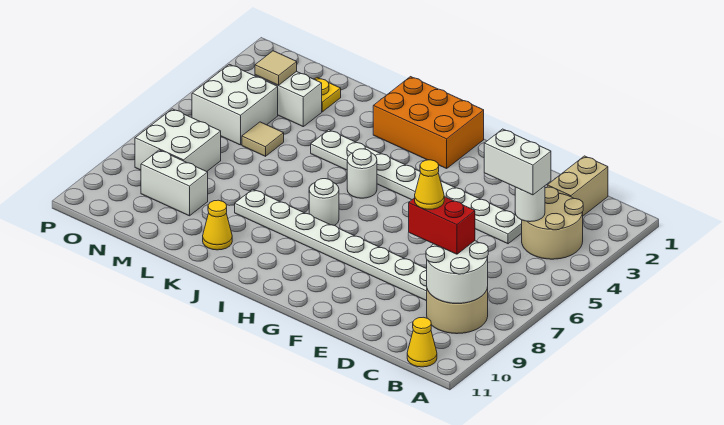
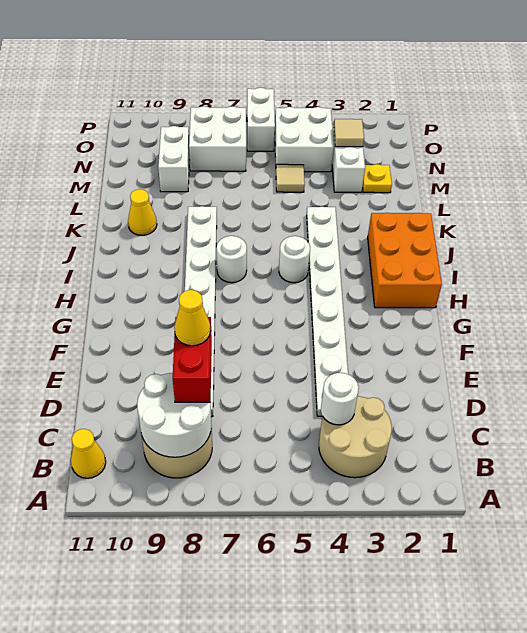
tan brick C1:C2 level 1 -> none
white brick C4:D4 level 3 -> white brick O6:P6 level 1

